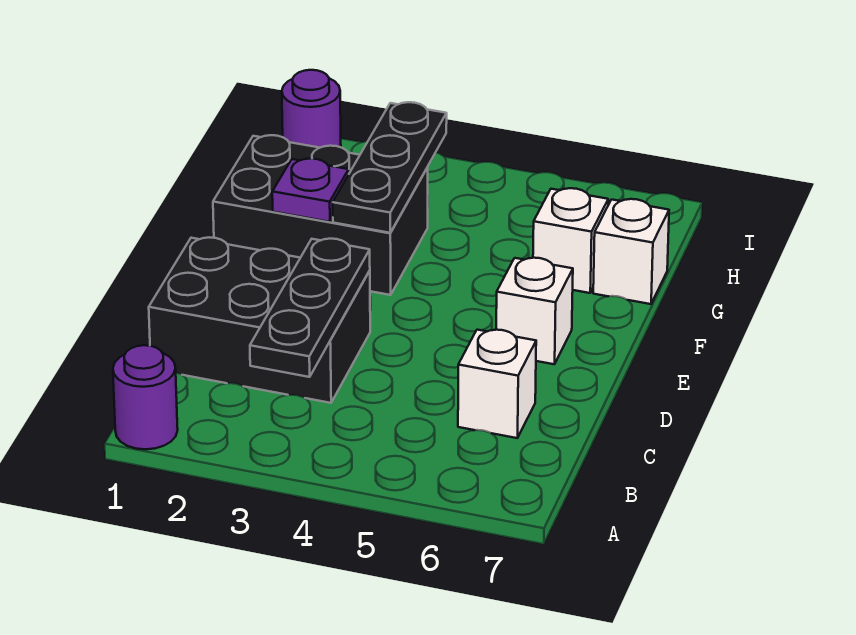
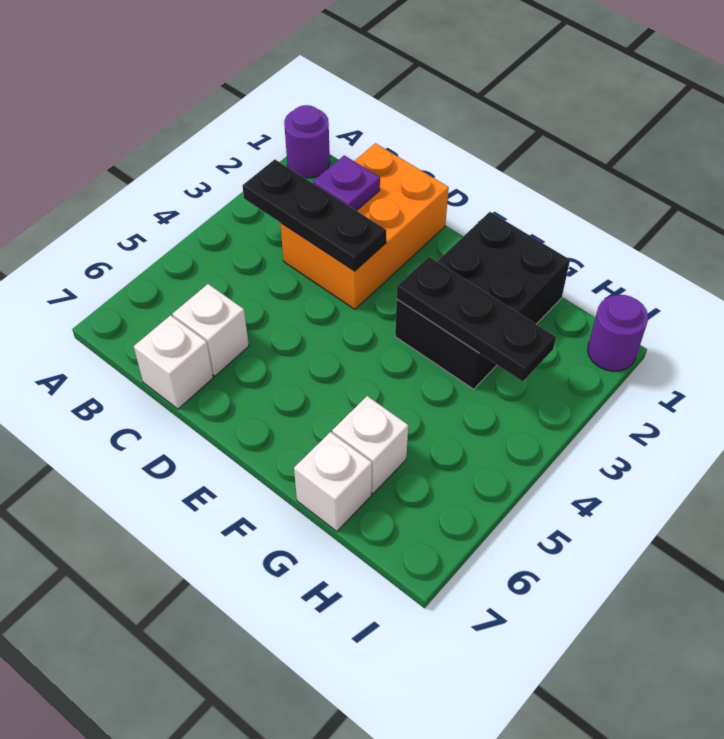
black brick C1:D3 level 1 -> orange brick C1:D3 level 1
white brick E6 level 1 -> white brick C7 level 1
purple plate F2 level 2 -> purple plate C2 level 2

